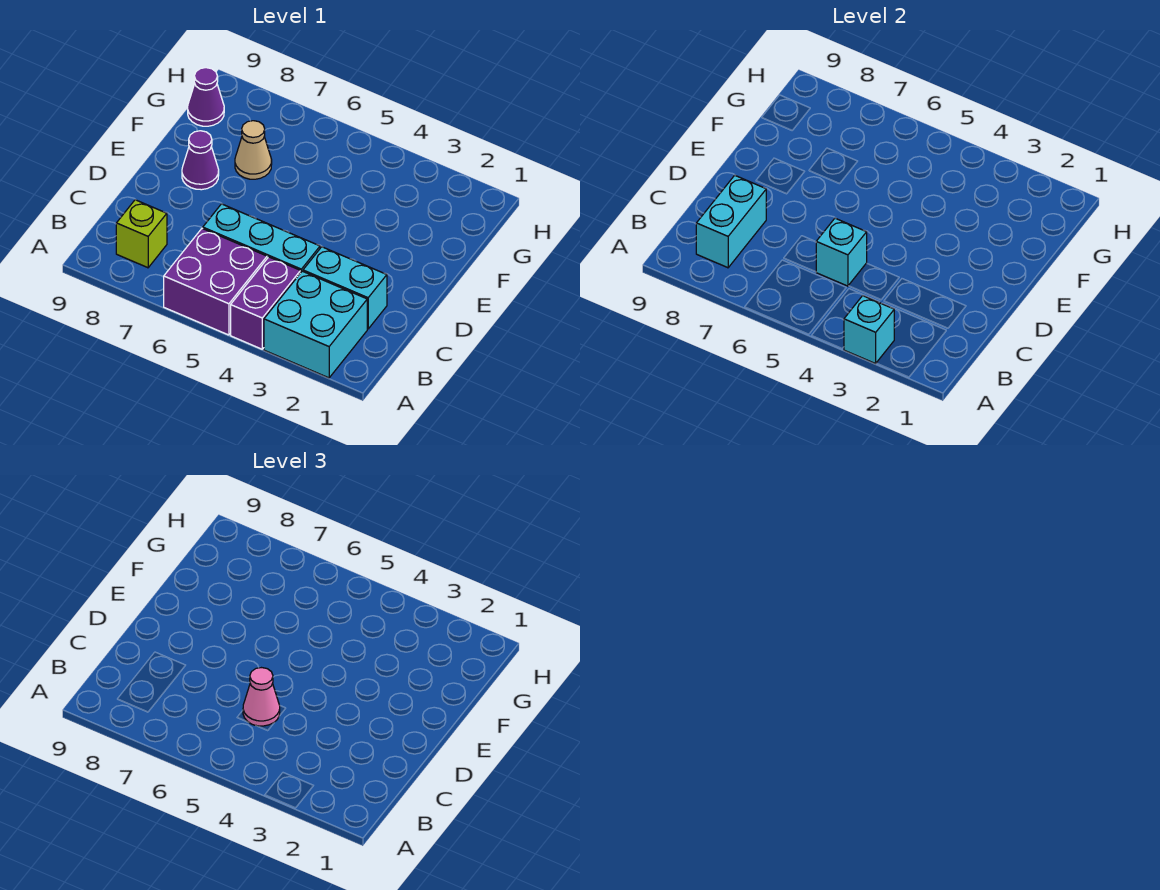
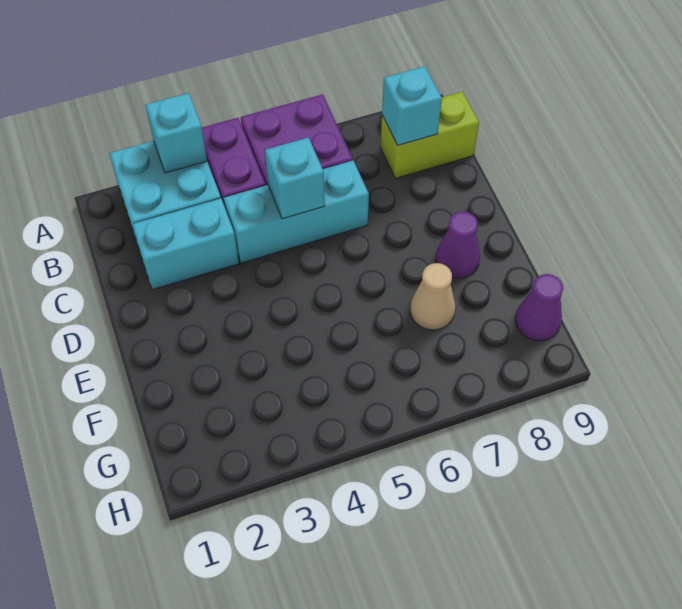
lime brick B8 level 1 -> lime brick B8:B9 level 1
cyan brick B8:C8 level 2 -> cyan brick B8 level 2
pink cone C5 level 3 -> none

